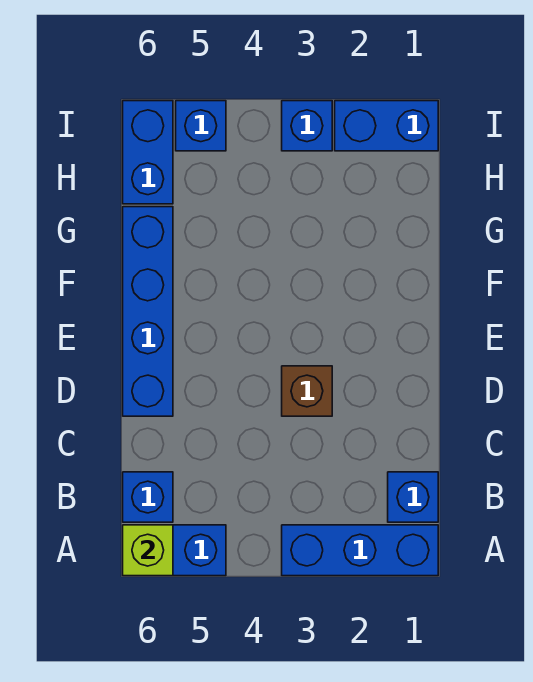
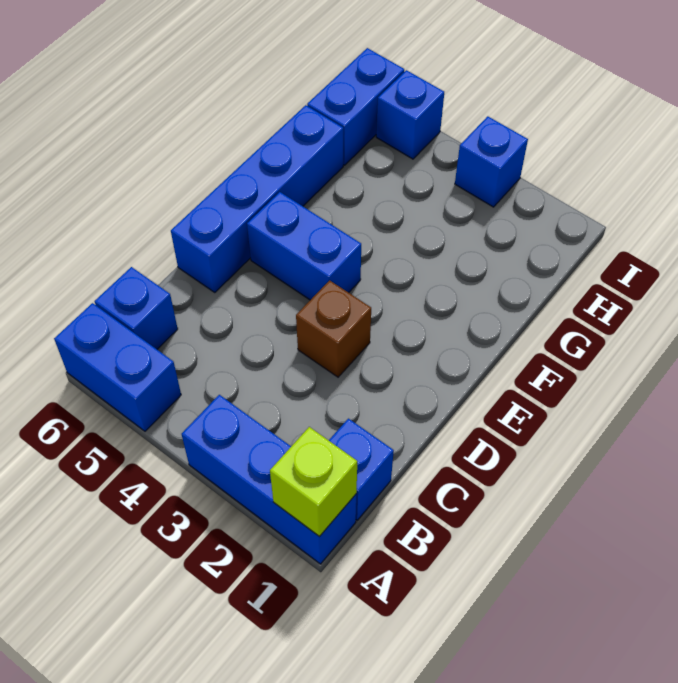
lime brick A6 level 2 -> lime brick A1 level 2
blue brick I1:I2 level 1 -> blue brick E4:E5 level 1

